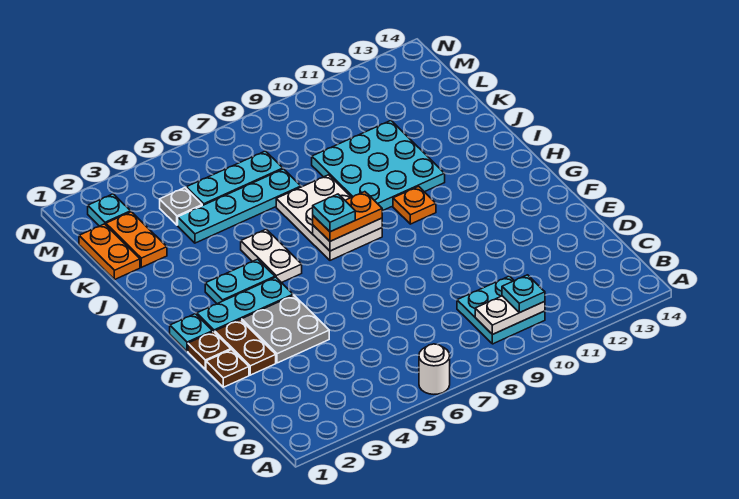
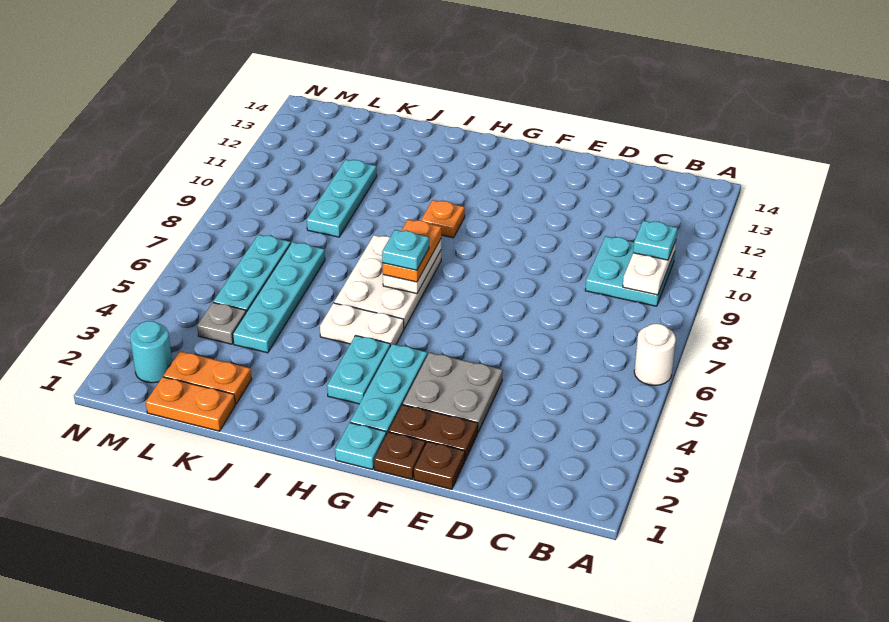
white plate H7:J8 level 1 -> white plate H6:I8 level 1
cyan plate I9:K11 level 1 -> cyan plate K9:K11 level 1
cyan plate M2 level 1 -> cyan round brick M2 level 1

